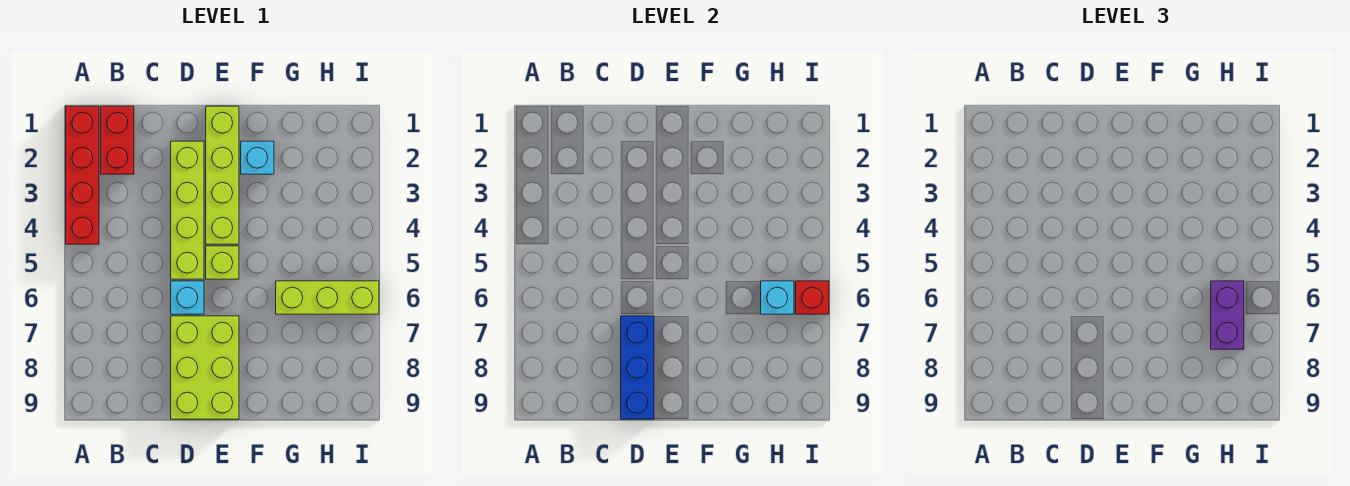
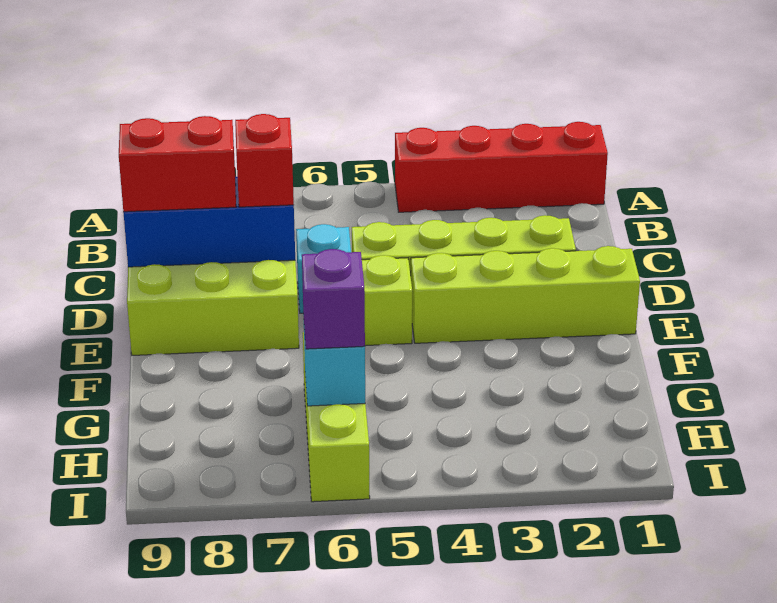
red brick B1:B2 level 1 -> red brick D8:D9 level 3
cyan brick F2 level 1 -> none
purple brick H6:H7 level 3 -> purple brick H6 level 3
red brick I6 level 2 -> red brick D7 level 3

